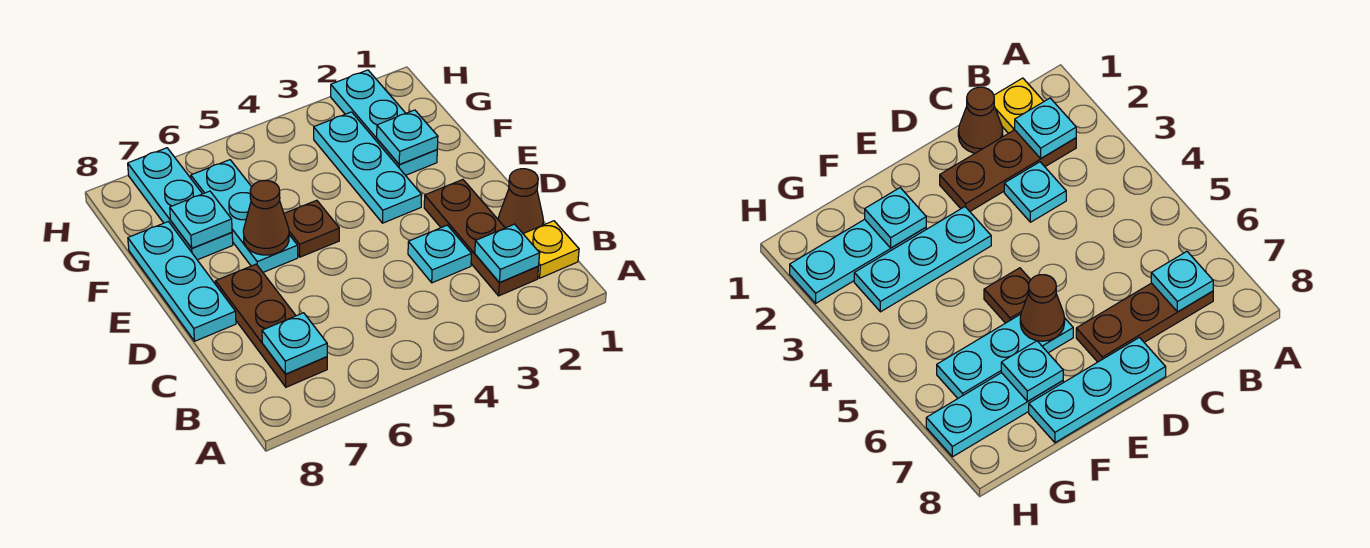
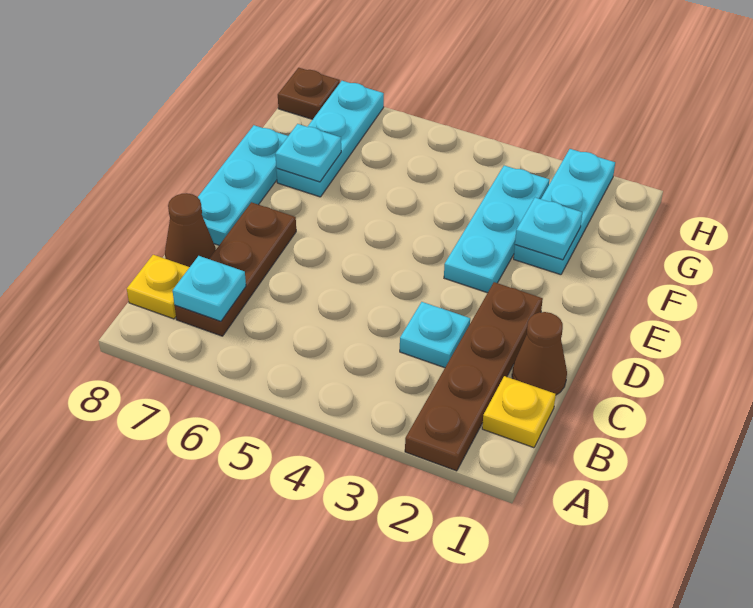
brown plate B2:D2 level 1 -> brown plate A2:D2 level 1
cyan plate B2 level 2 -> none
none -> yellow plate B8 level 1
brown plate E5 level 1 -> brown plate H8 level 1
cyan plate E6:G6 level 1 -> none
brown cone E6 level 2 -> brown cone C8 level 1

